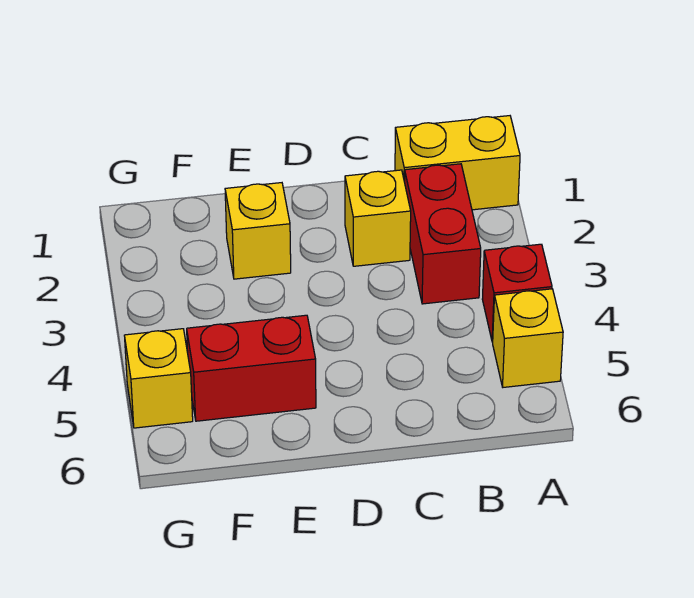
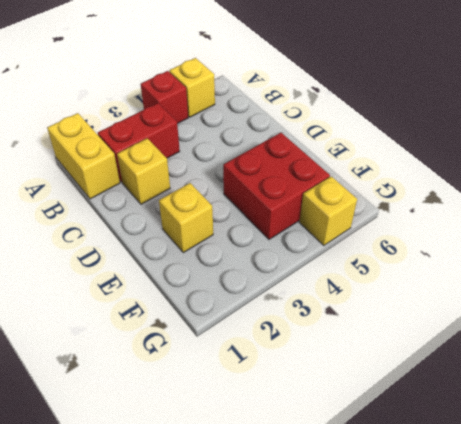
red brick E5:F5 level 1 -> red brick E4:F5 level 1

